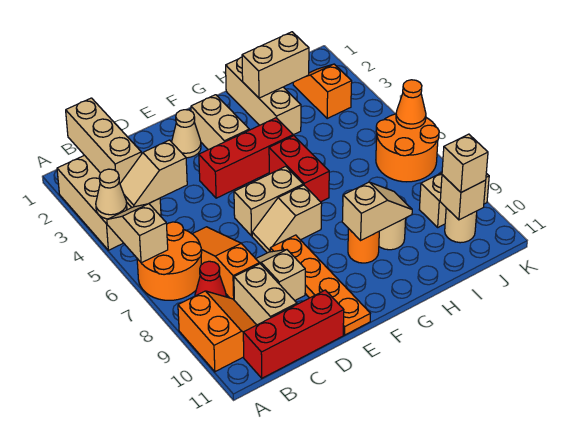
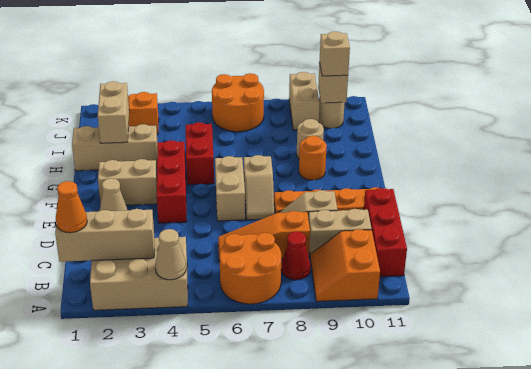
tan slope A5:A6 level 2 top 6 -> none
orange slope A9:B10 level 1 top A -> orange slope A9:B10 level 1 top 10
tan slope B4:C4 level 2 top C -> none
red brick G5:G6 level 1 -> red brick G5:H5 level 1
tan slope G9:H9 level 2 top G -> none
orange cone K6 level 2 -> orange cone B1 level 3

